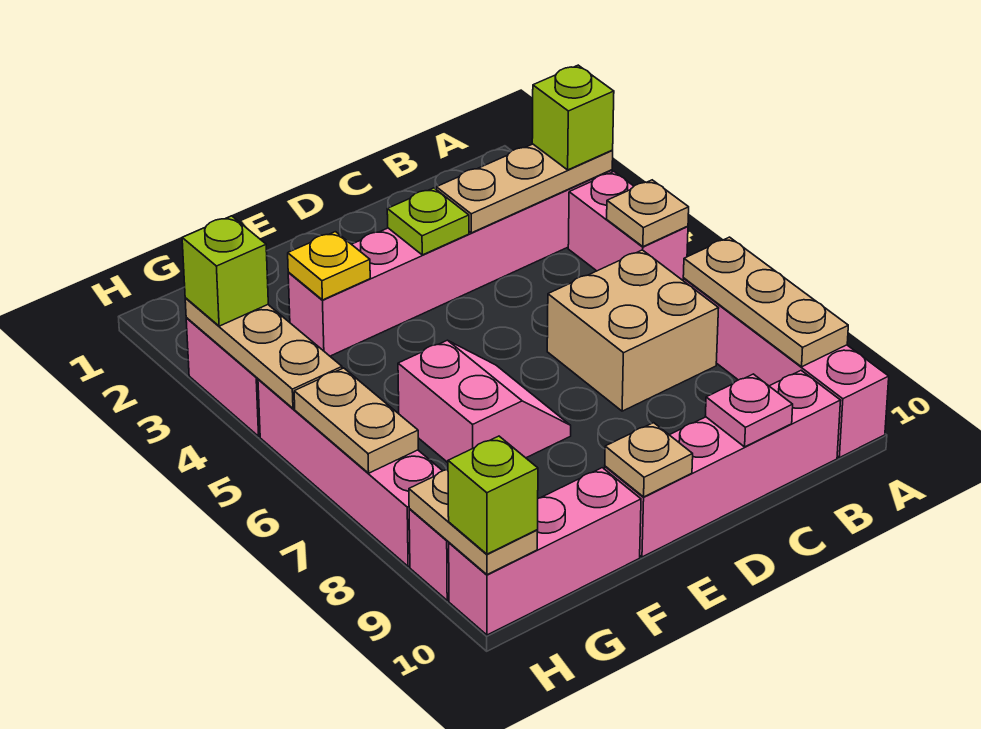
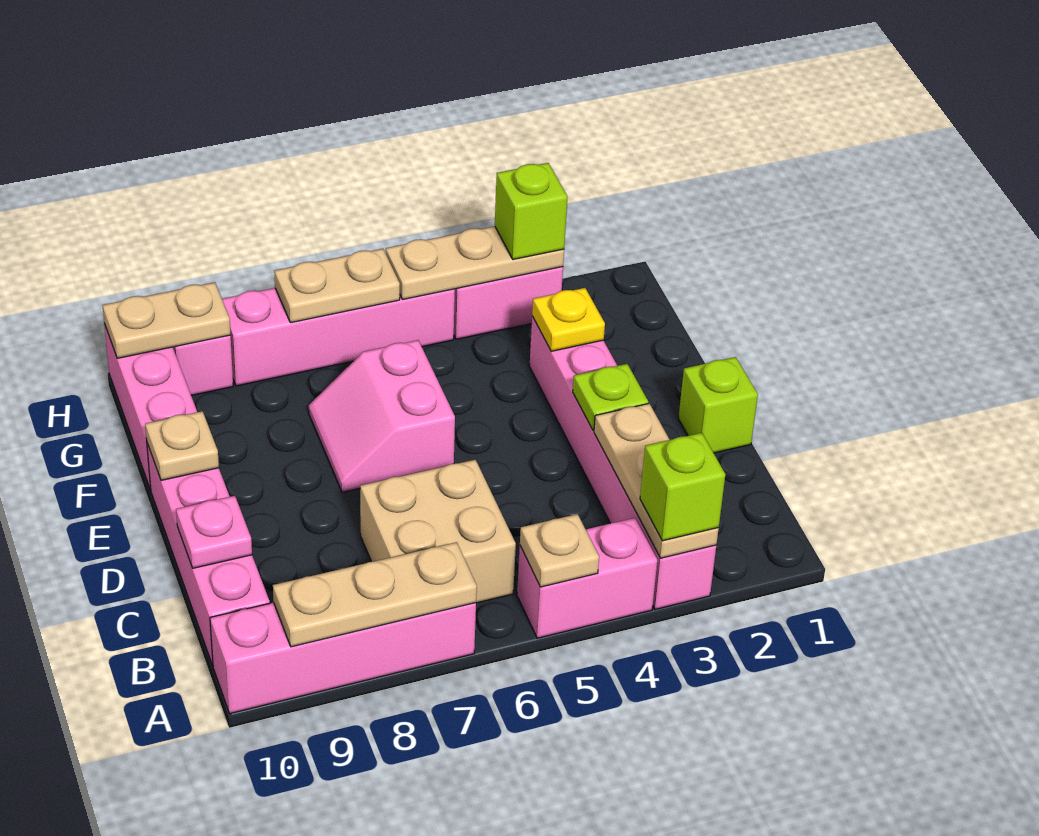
pink slope E6:F7 level 1 top F -> pink slope E6:F7 level 1 top 6
lime brick H10 level 3 -> lime brick D1 level 1

